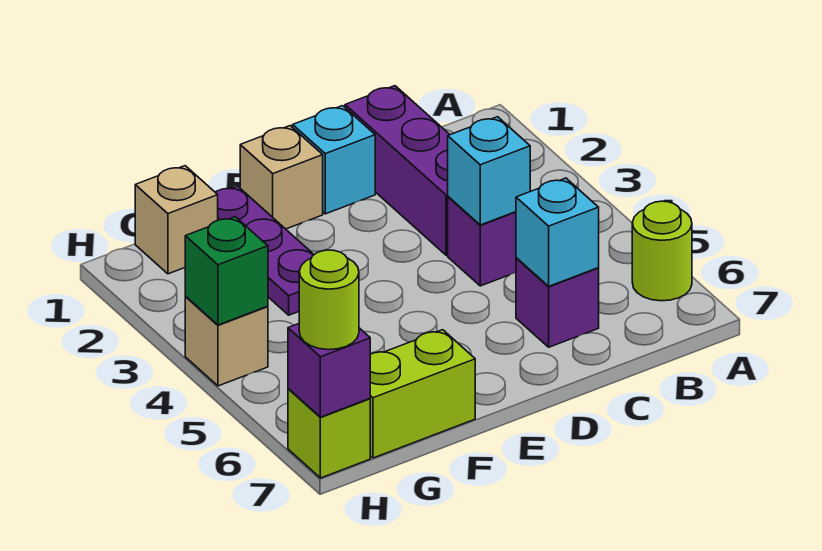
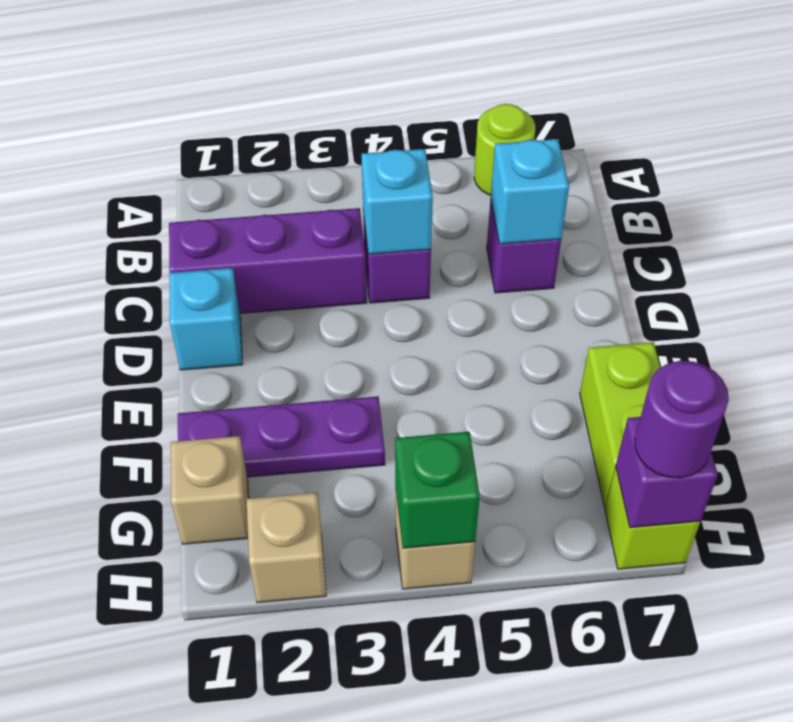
tan brick E1 level 1 -> tan brick H2 level 1
lime round brick H7 level 3 -> purple round brick H7 level 3

